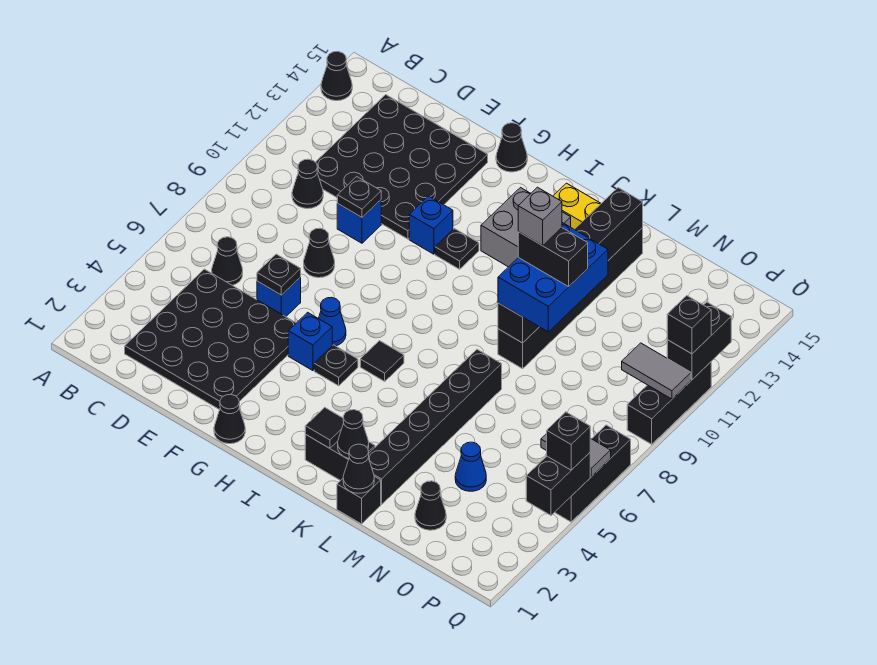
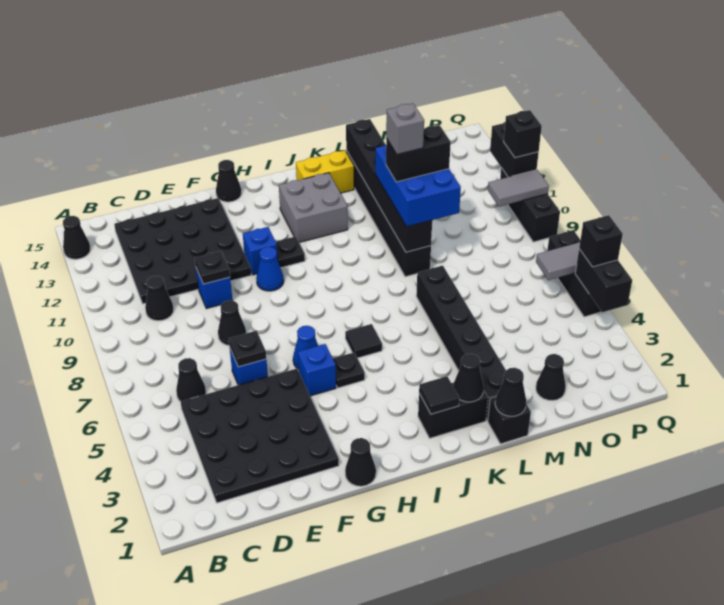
blue cone N4 level 1 -> blue cone G10 level 1

